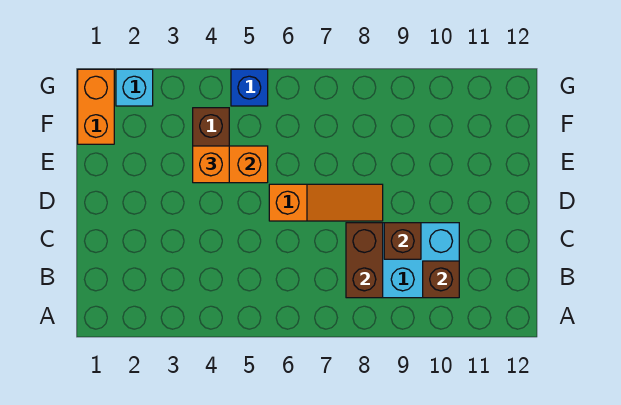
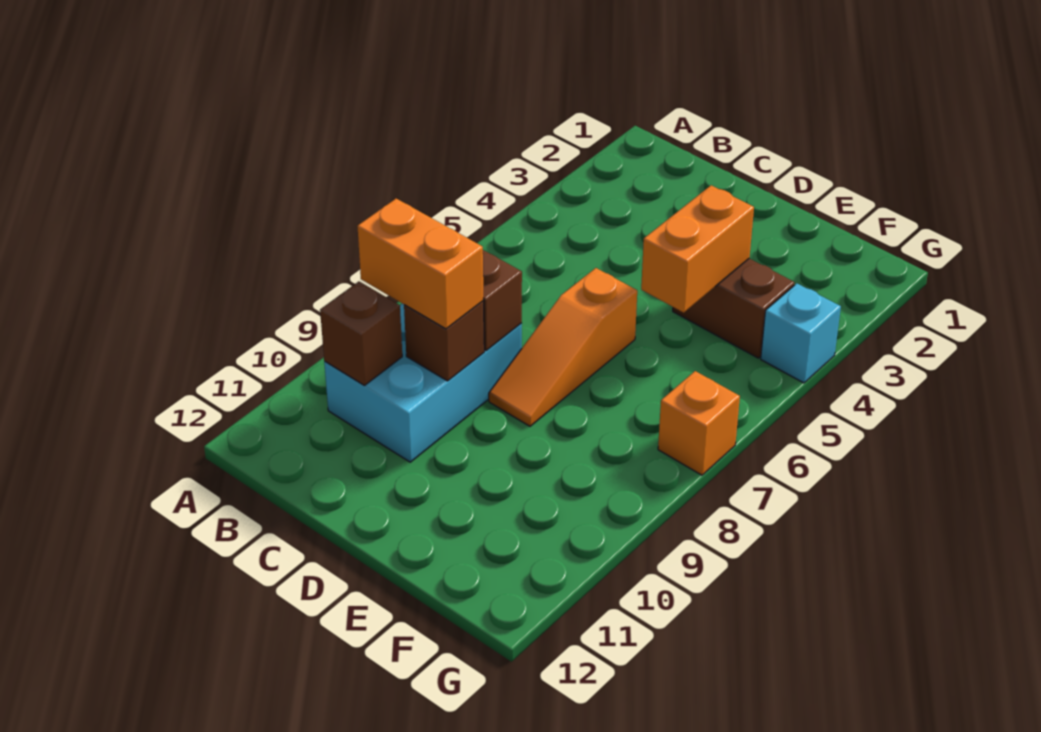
orange brick E4 level 3 -> orange brick G7 level 1
orange brick F1:G1 level 1 -> orange brick B9:C9 level 3
cyan brick G2 level 1 -> cyan brick G4 level 1
blue brick G5 level 1 -> none

